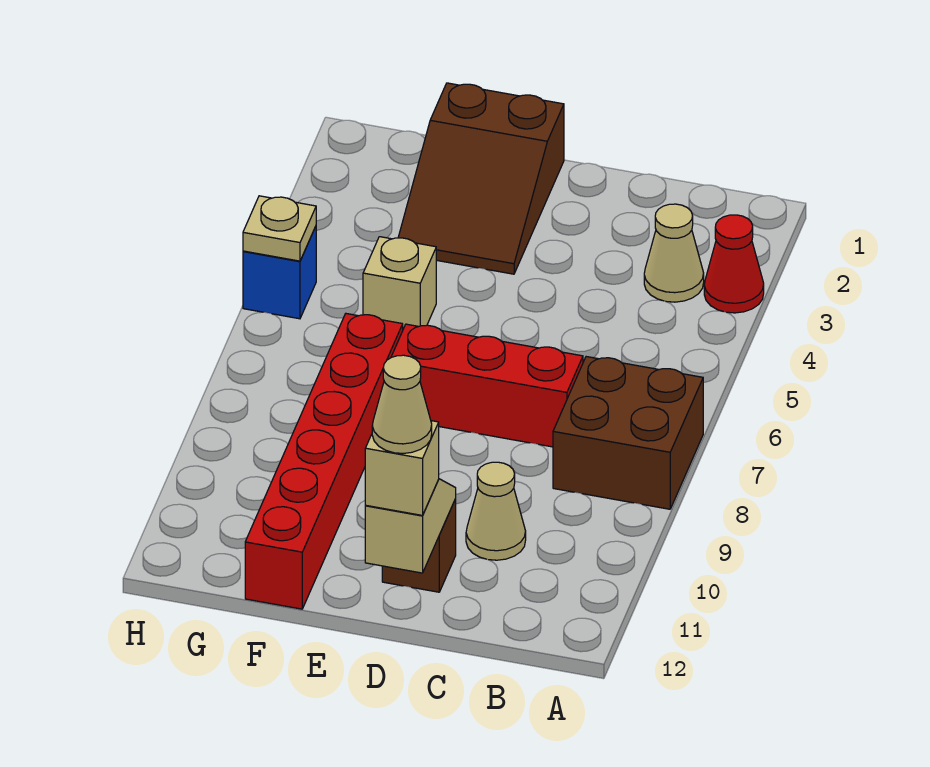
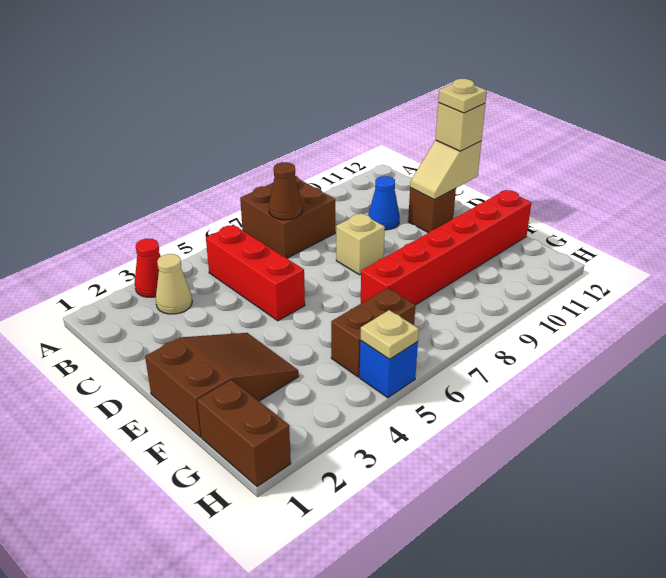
none -> brown cone B7 level 2
red brick C7:E7 level 1 -> red brick B5:D5 level 1
tan cone C10 level 1 -> blue cone C10 level 1
tan cone D12 level 4 -> tan plate D12 level 4
tan brick F5 level 1 -> tan brick D8 level 1
none -> brown brick G1:H1 level 1
none -> brown brick G5:G6 level 1

